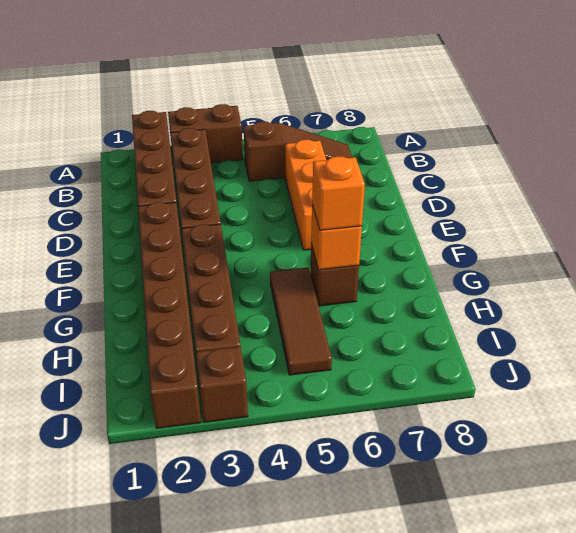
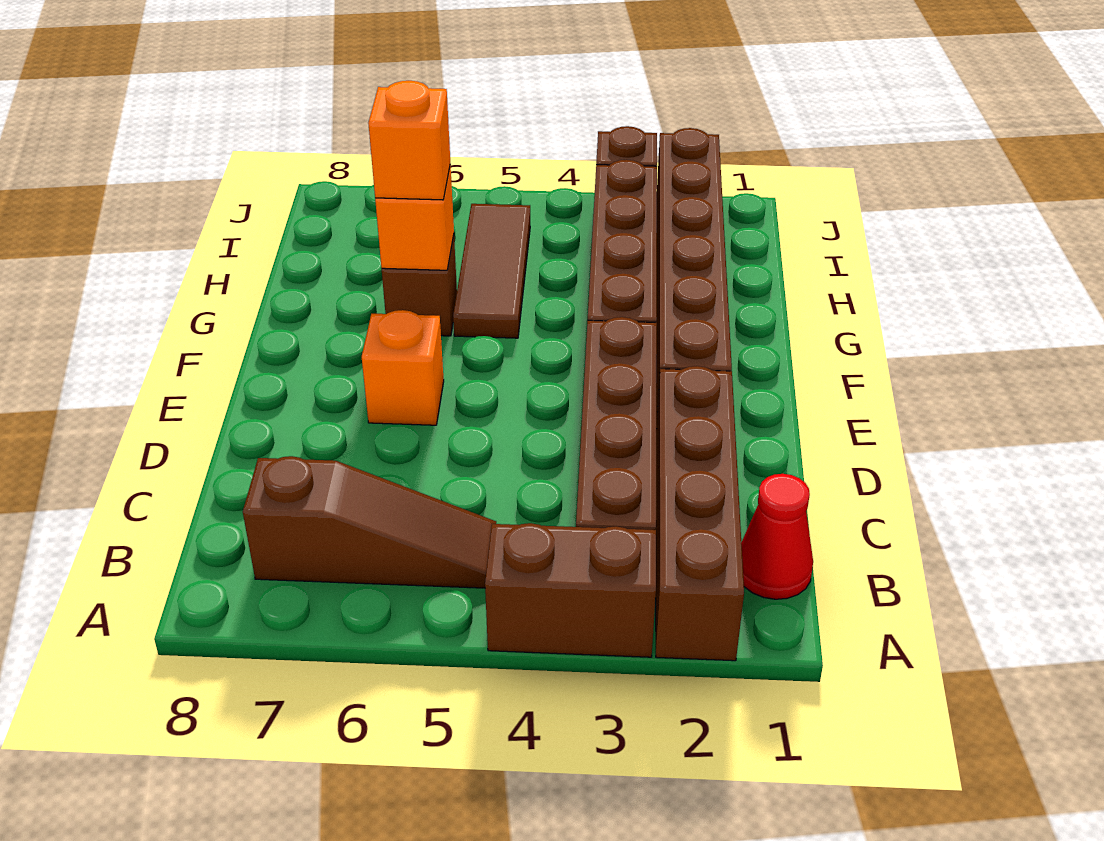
none -> red cone B1 level 1
brown slope B5:B7 level 1 top 5 -> brown slope B5:B7 level 1 top 7
orange brick C6:E6 level 1 -> orange brick E6 level 1

